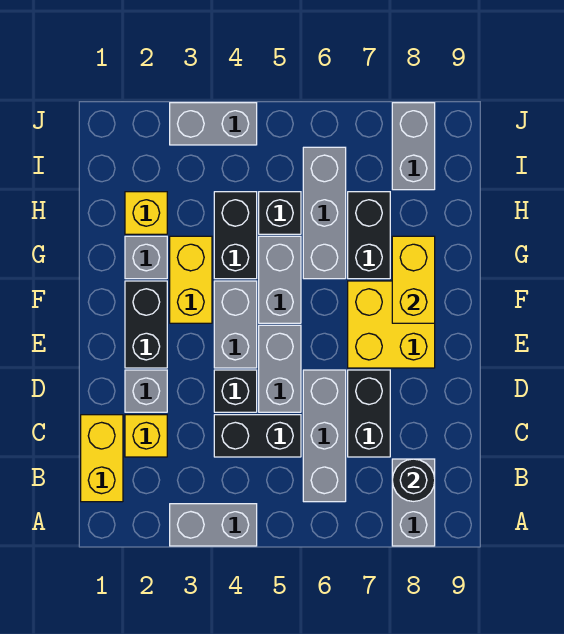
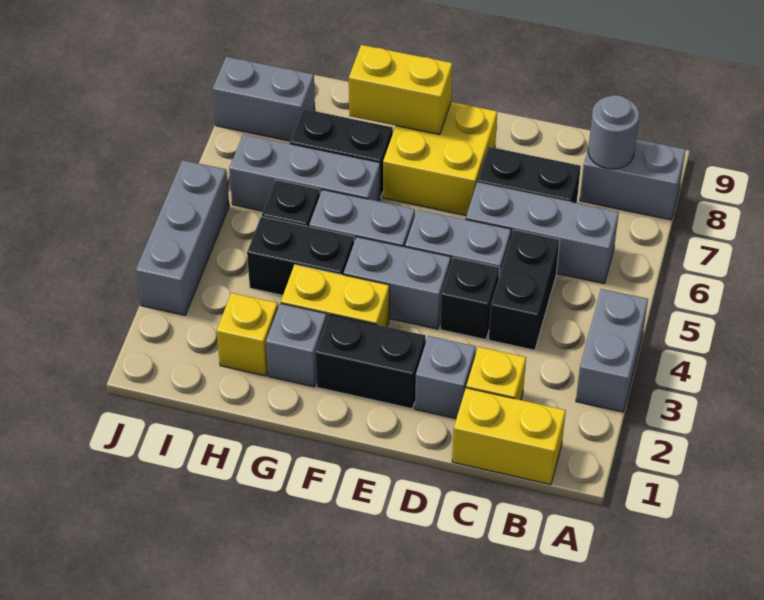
black round brick B8 level 2 -> grey round brick B8 level 2
grey brick J3:J4 level 1 -> grey brick J3:J5 level 1

